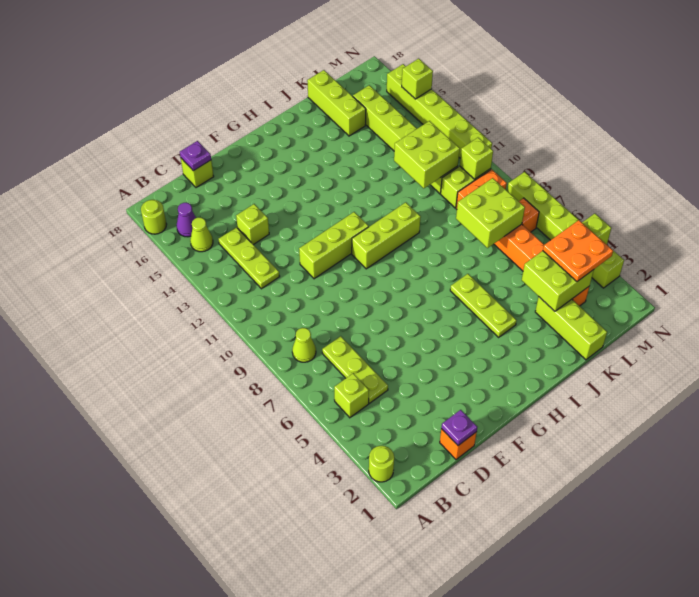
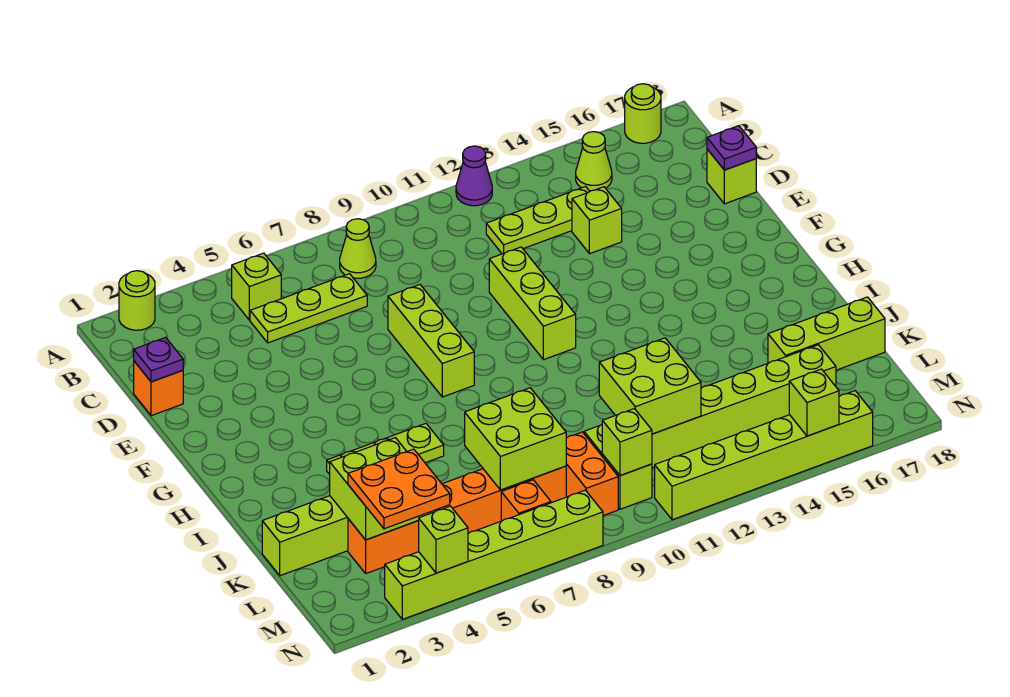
purple cone B16 level 1 -> purple cone A12 level 1
lime brick G10:I10 level 1 -> lime brick E8:G8 level 1

